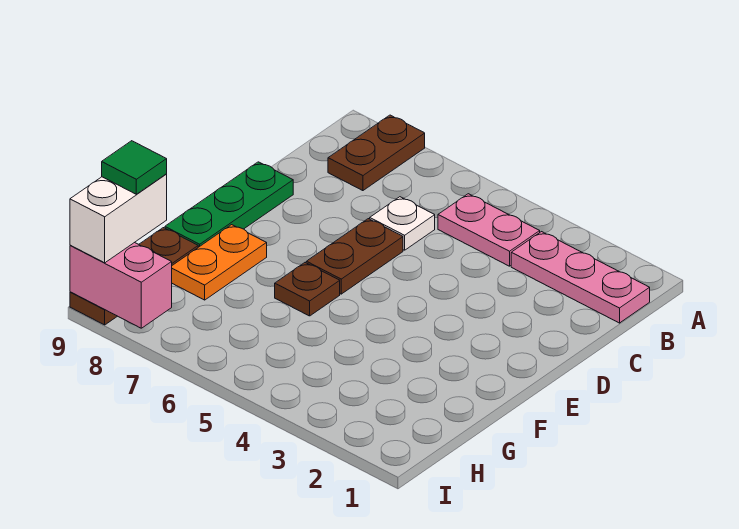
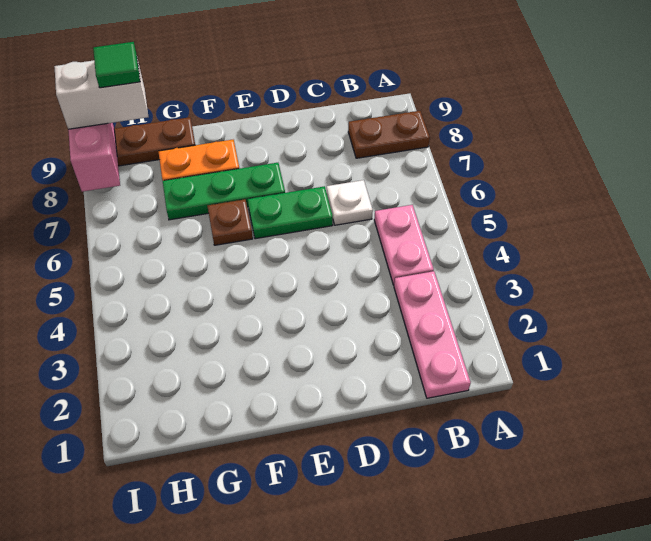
brown plate D6:E6 level 1 -> green plate D6:E6 level 1
green plate D9:F9 level 1 -> green plate E7:G7 level 1

